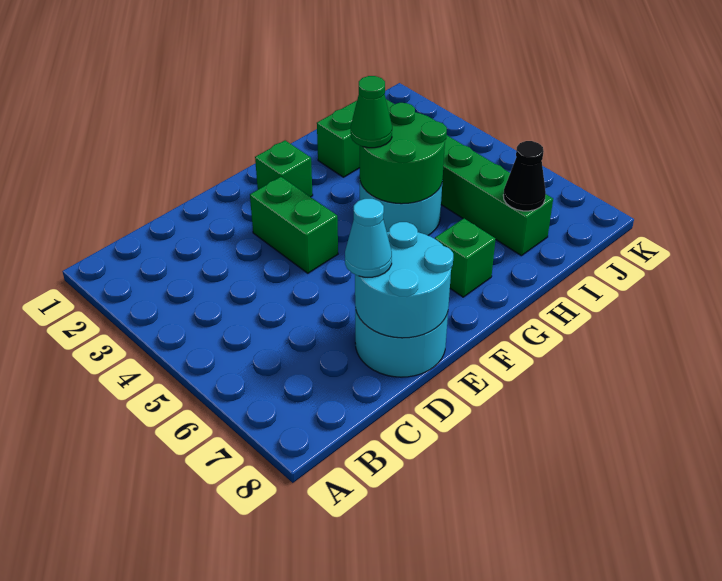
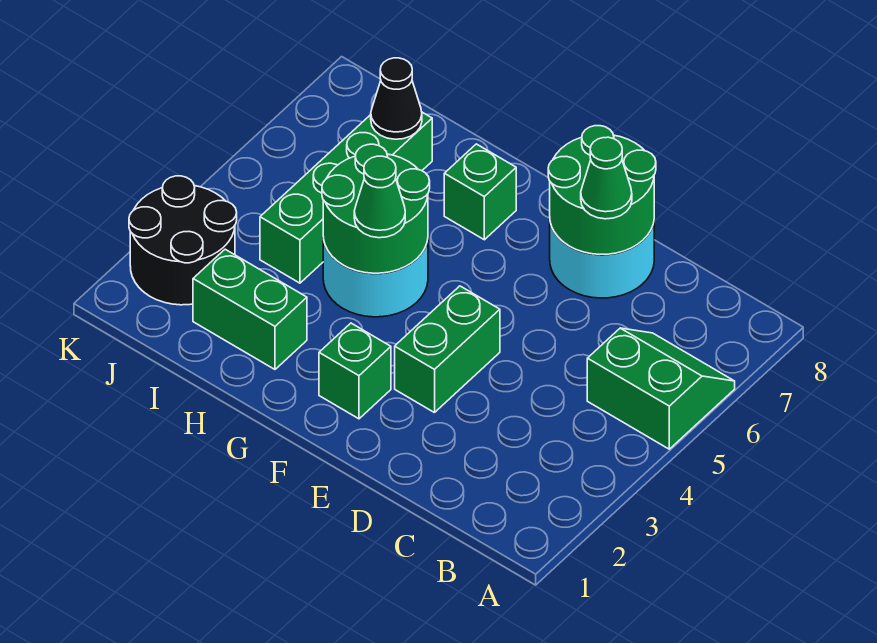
none -> green slope A5:B6 level 1 top 5
cyan round brick D7:E8 level 2 -> green round brick D7:E8 level 2
cyan cone D7 level 3 -> green cone D7 level 3
none -> black round brick J2:K3 level 1

